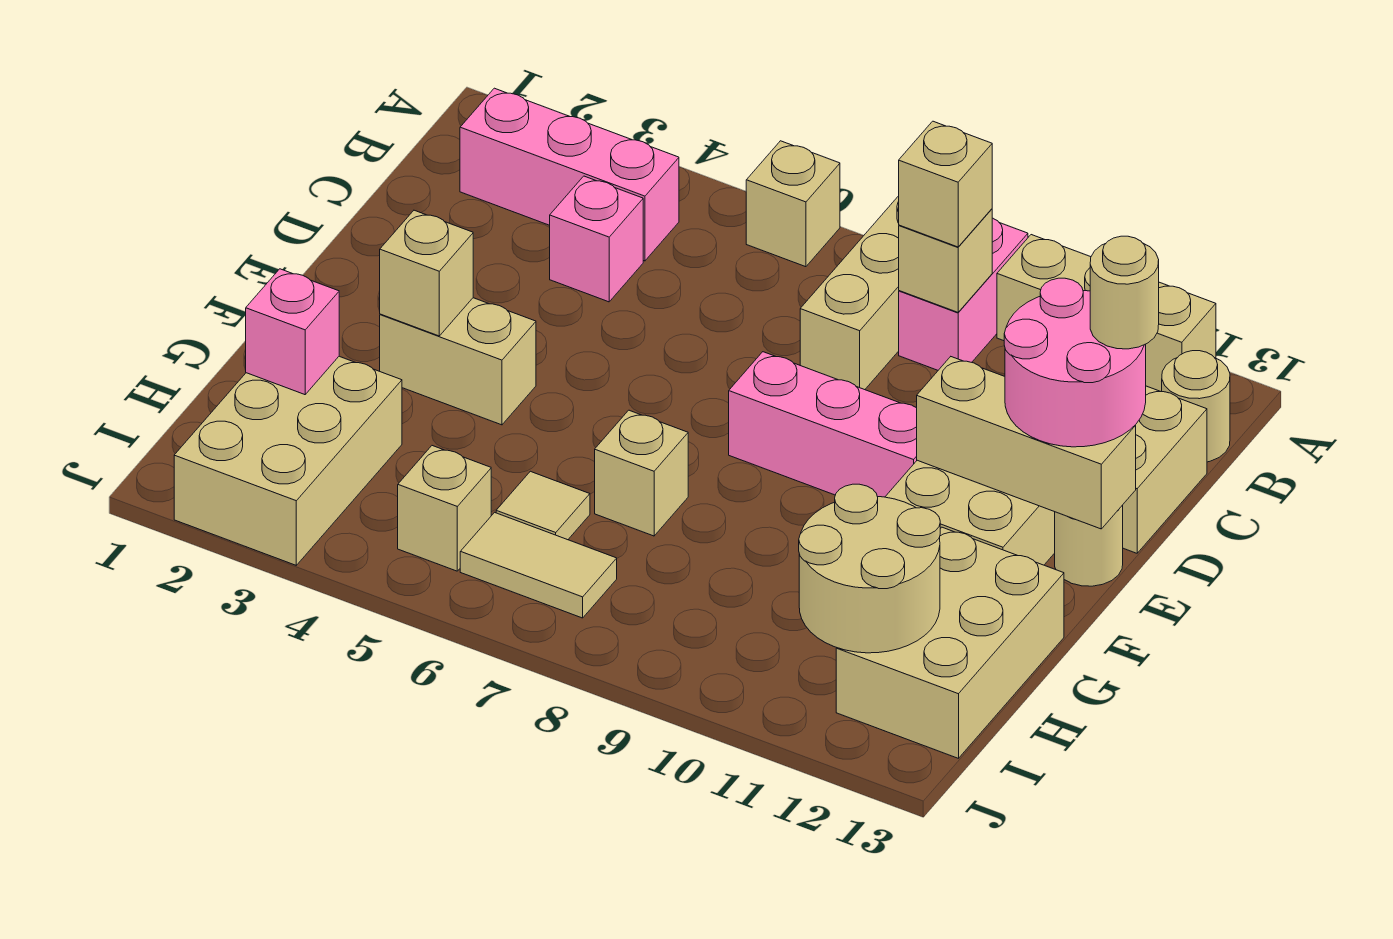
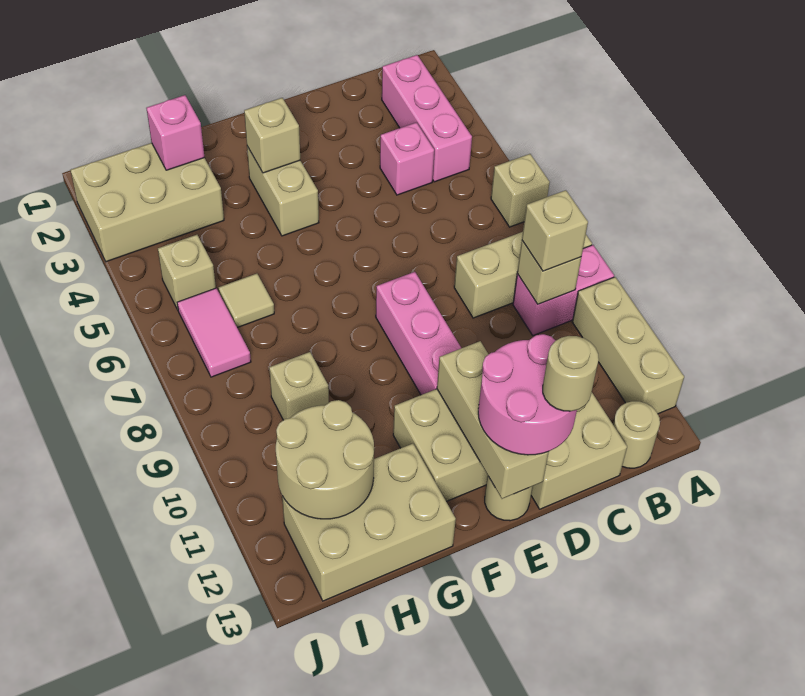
tan brick G7 level 1 -> tan brick H9 level 1
tan tile I6:I7 level 1 -> pink tile I6:I7 level 1

